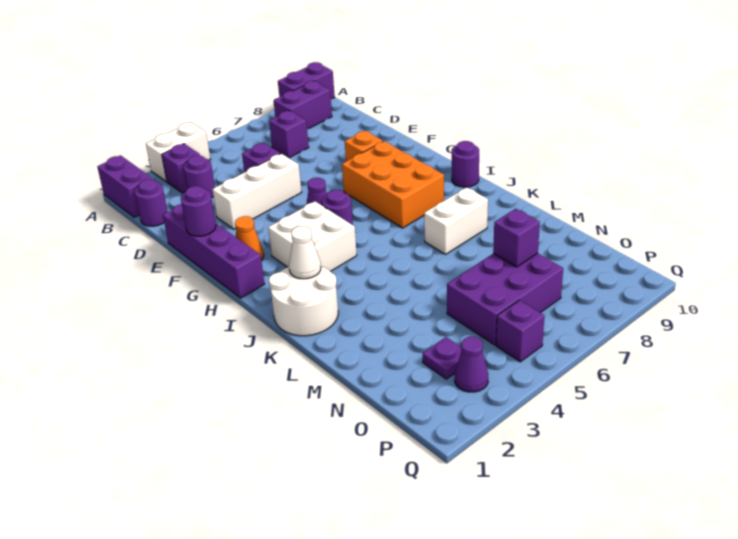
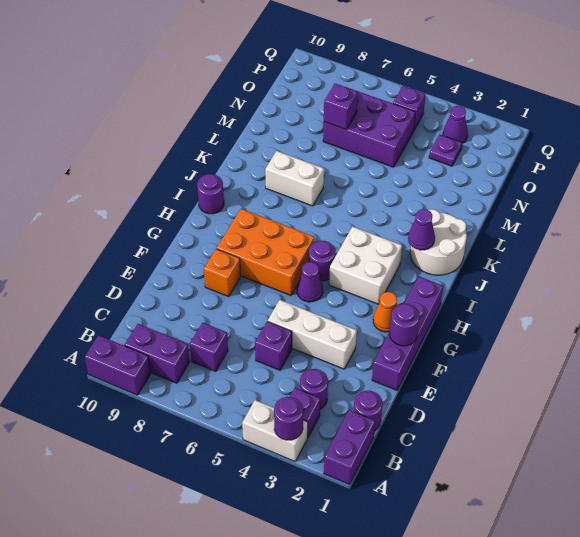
none -> purple round brick A3 level 2
orange brick G7:I8 level 1 -> orange brick G6:H8 level 1
white cone J2 level 2 -> purple cone J2 level 2

